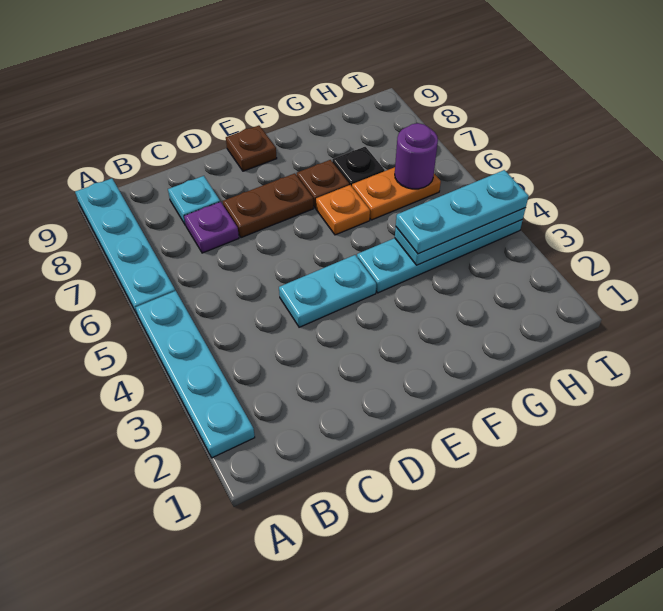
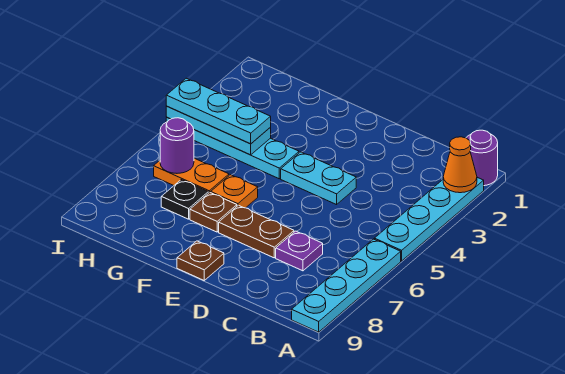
none -> purple round brick A1 level 1
none -> orange cone A2 level 2
cyan plate C8 level 1 -> none

